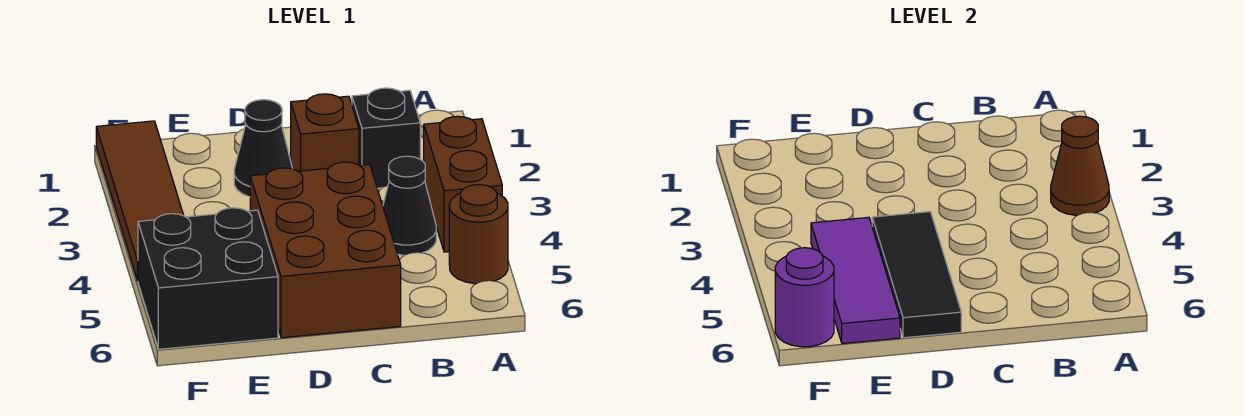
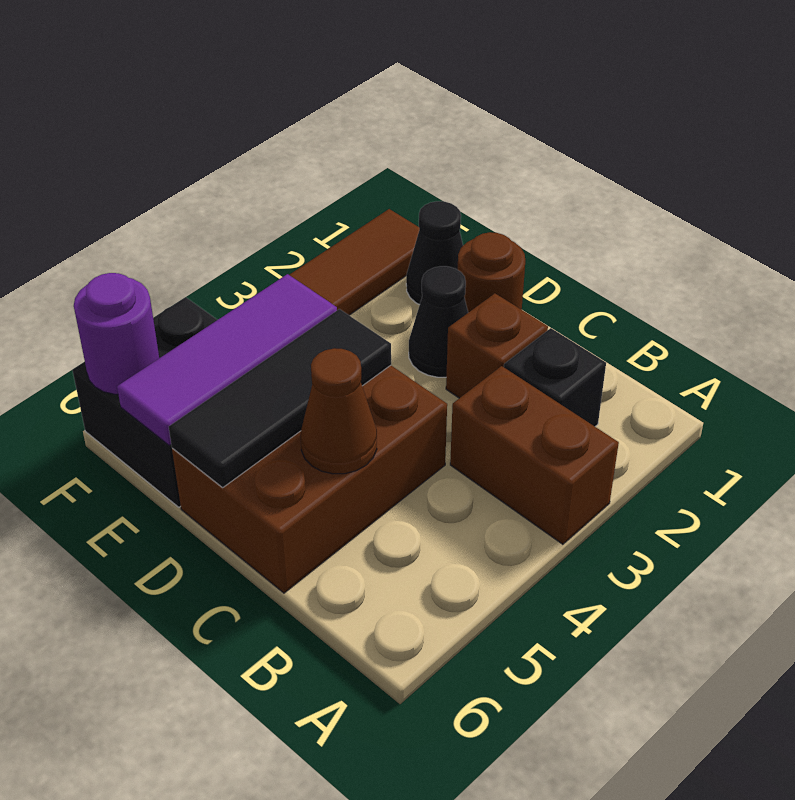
brown brick A3:A4 level 1 -> brown brick A3:B3 level 1
brown cone A3 level 2 -> brown cone C5 level 2
brown round brick A5 level 1 -> brown round brick D1 level 1
black cone B4 level 1 -> black cone E1 level 1

